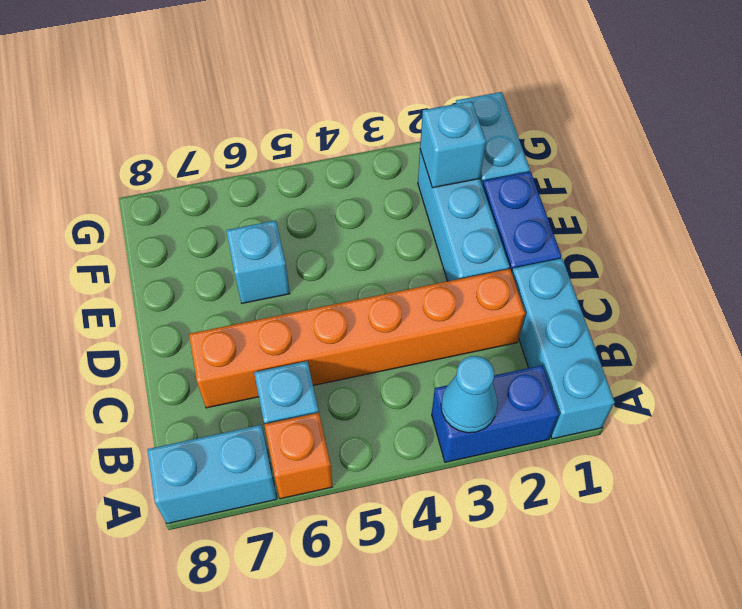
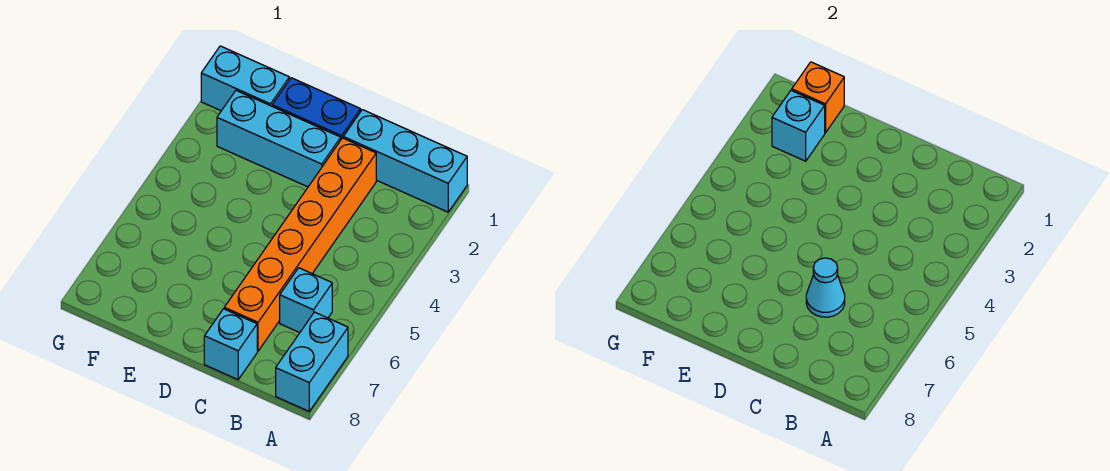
blue brick A2:A3 level 1 -> none
cyan cone A3 level 2 -> cyan cone C6 level 2
orange brick A6 level 1 -> orange brick F1 level 2
cyan brick E6 level 1 -> cyan brick C8 level 1

